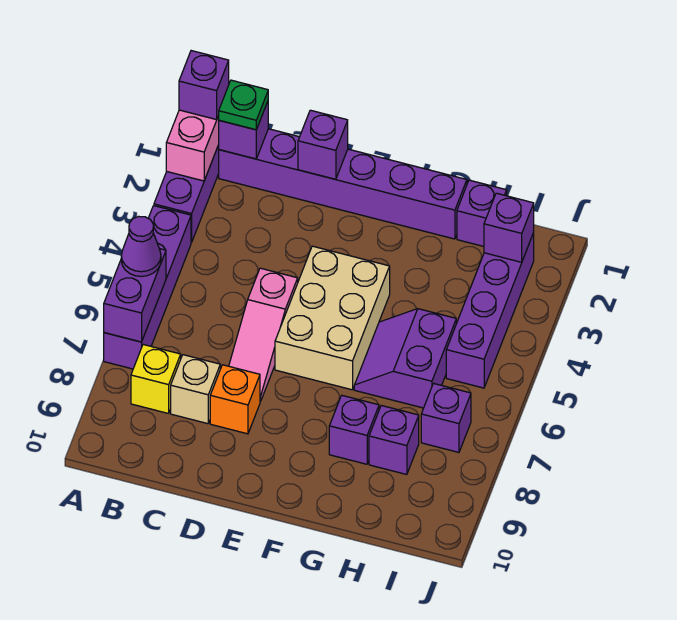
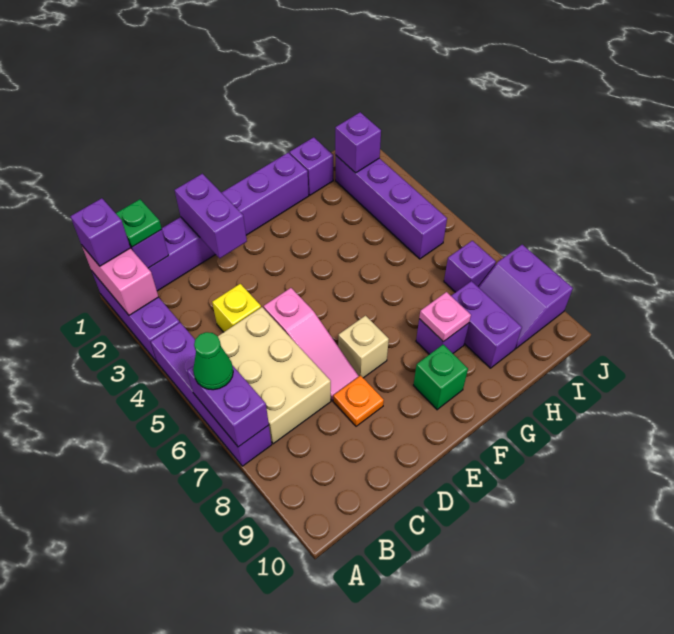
purple cone A6 level 3 -> green cone A6 level 3
yellow brick B8 level 1 -> yellow brick C4 level 1
tan brick C8 level 1 -> tan brick E7 level 1
purple brick D1 level 2 -> purple brick D1:D2 level 2
orange brick D8 level 1 -> orange plate D8 level 1
tan brick E4:F6 level 1 -> tan brick B5:C7 level 1
none -> green brick F9 level 1
purple slope G5:H6 level 1 top H -> purple slope I8:J9 level 1 top J
none -> pink plate G8 level 2
purple brick H8 level 1 -> purple brick H8:H9 level 1

